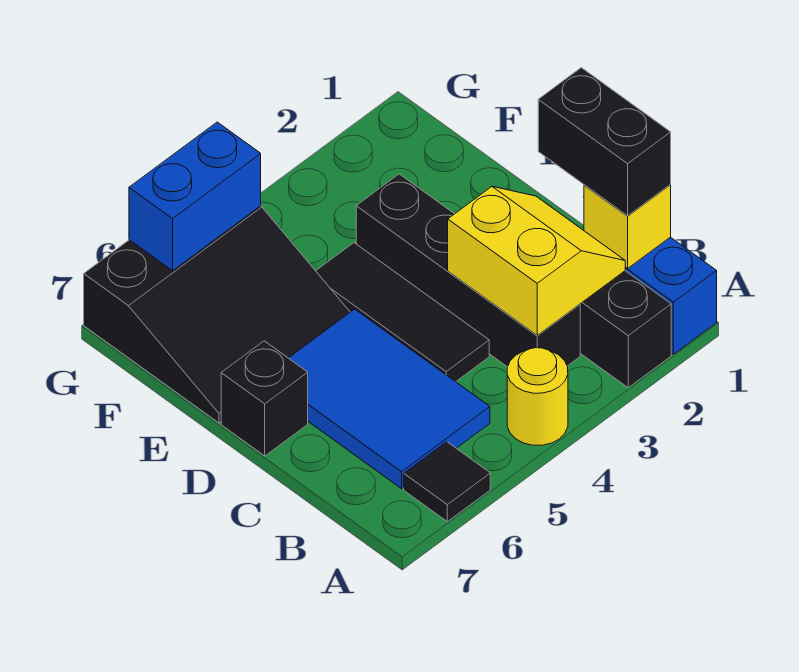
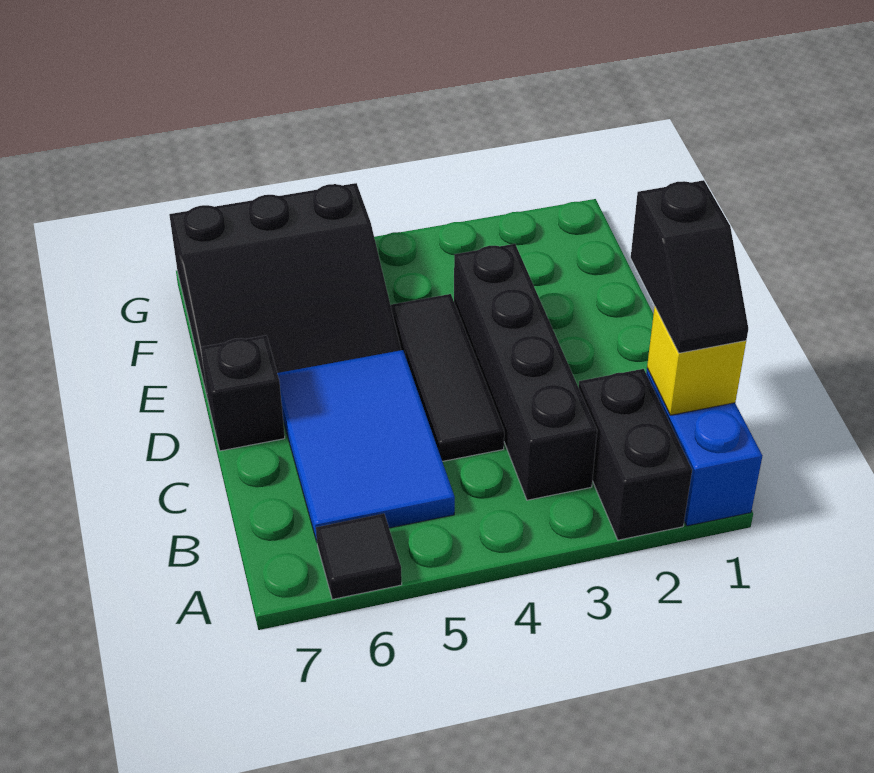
yellow round brick A4 level 1 -> none
black brick B1:C1 level 3 -> black slope B1:C1 level 3 top C
yellow slope B2:C3 level 2 top 3 -> none
blue brick G5:G6 level 2 -> none

